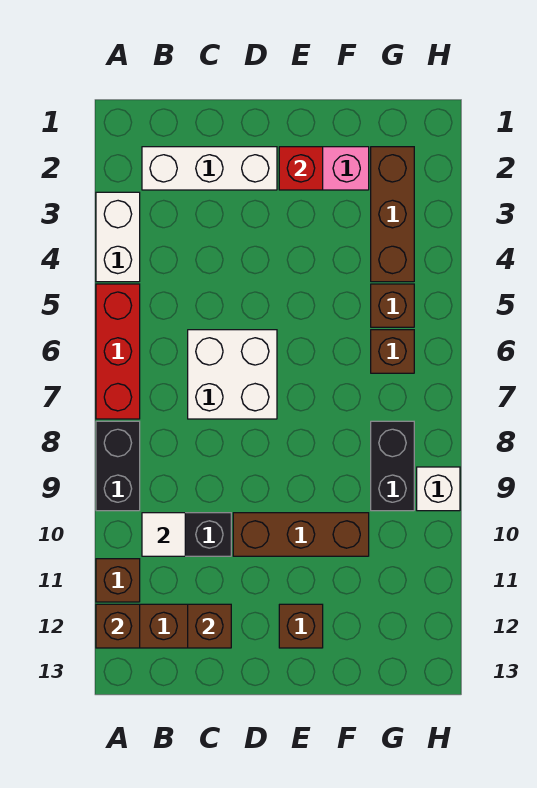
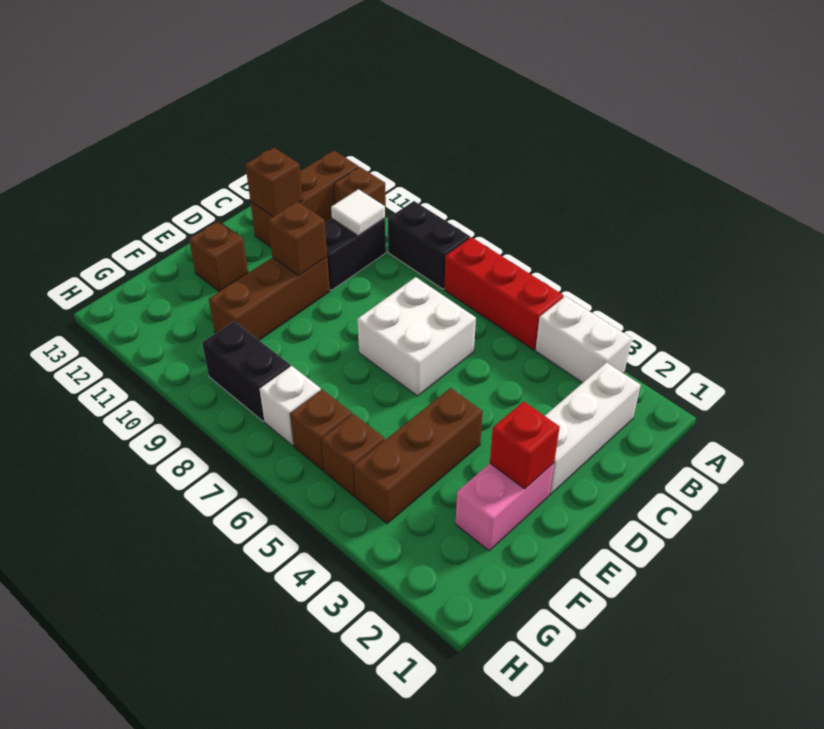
brown brick A12 level 2 -> brown brick D10 level 2
brown brick G2:G4 level 1 -> brown brick E4:G4 level 1
white brick H9 level 1 -> white brick G7 level 1

